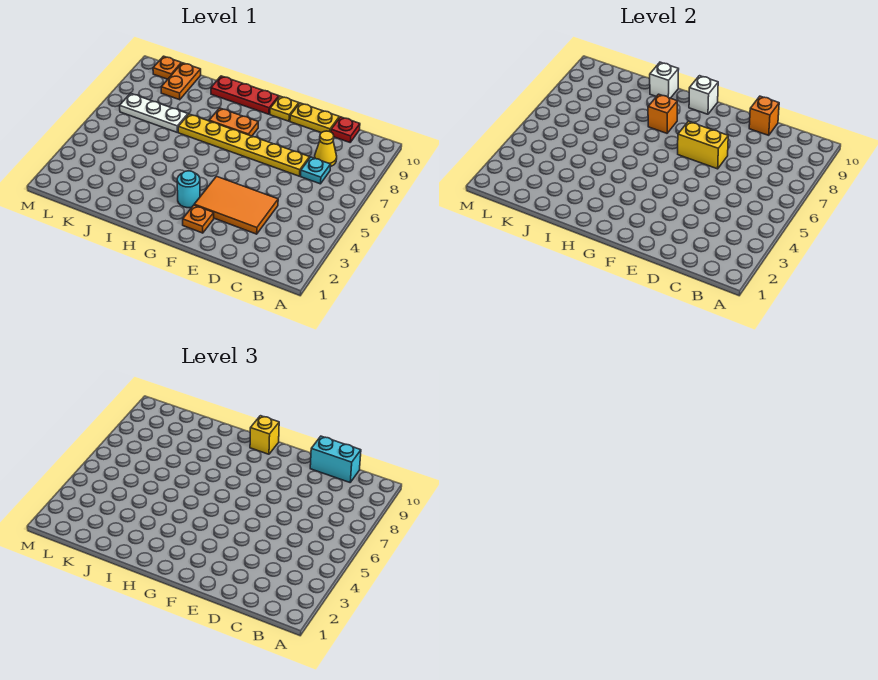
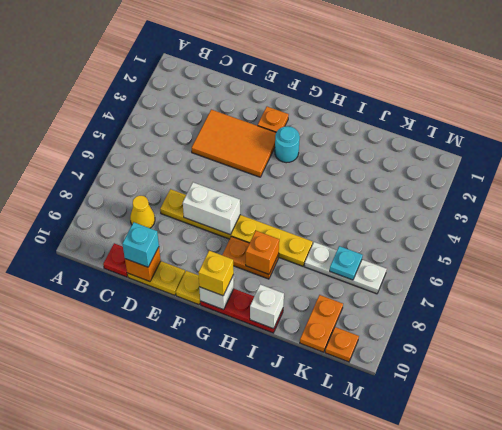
cyan plate C7 level 1 -> cyan plate K7 level 2
cyan brick C10:D10 level 3 -> cyan brick D10 level 3
yellow brick E7:F7 level 2 -> white brick E7:F7 level 2

